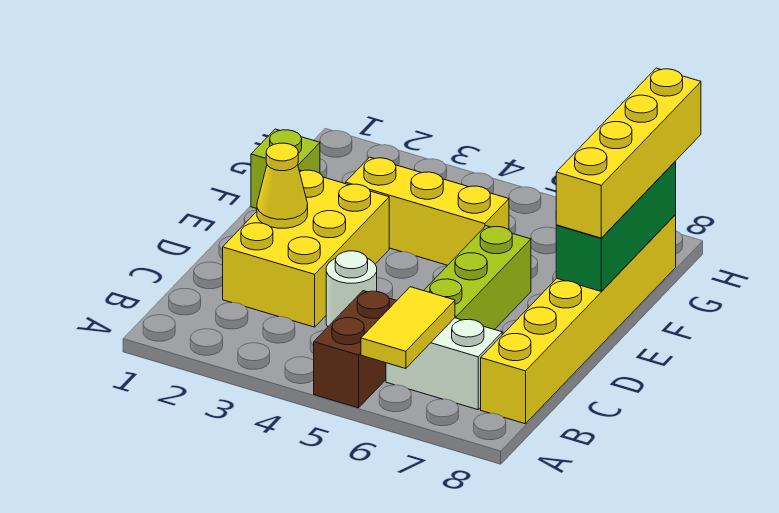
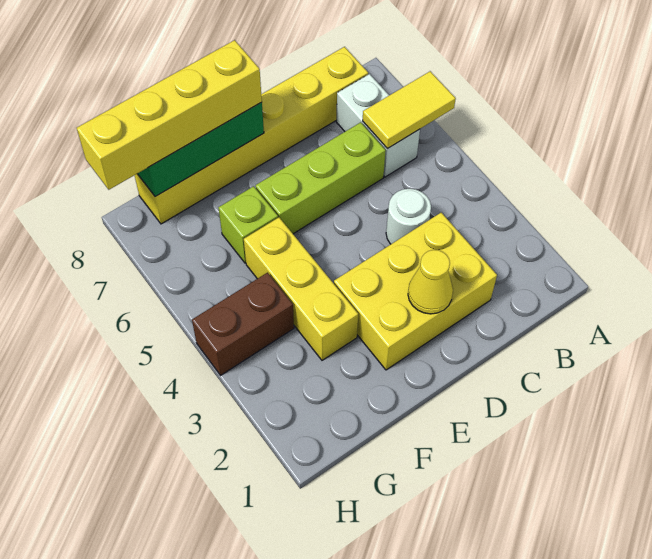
brown brick A5:B5 level 1 -> brown brick G4:H4 level 1
lime brick F1 level 1 -> lime brick F6 level 1

